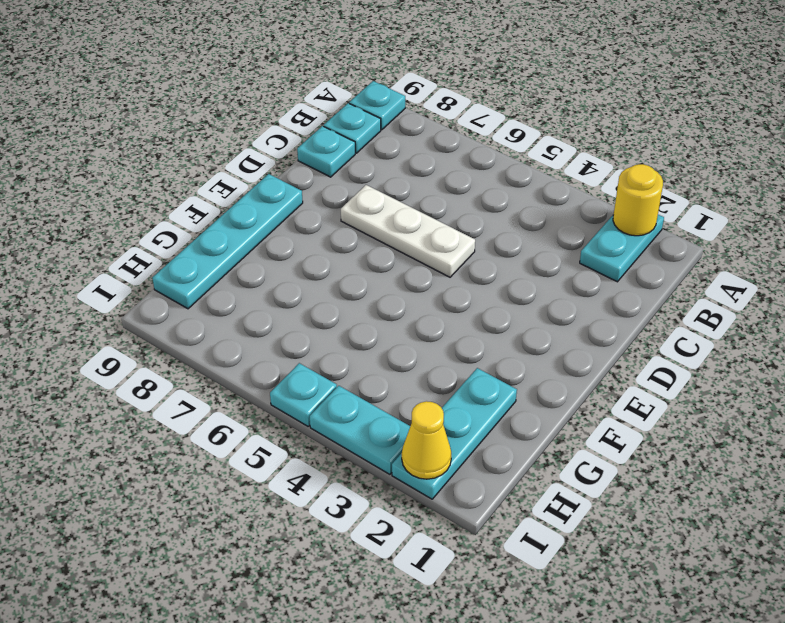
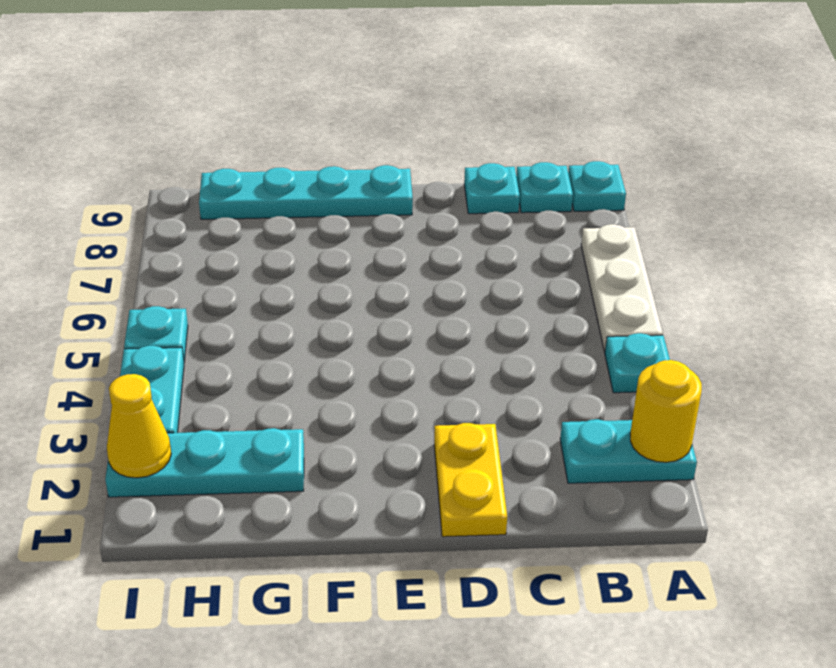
none -> cyan plate A4 level 1
none -> yellow plate D1:D2 level 1
white plate D5:D7 level 1 -> white plate A5:A7 level 1

